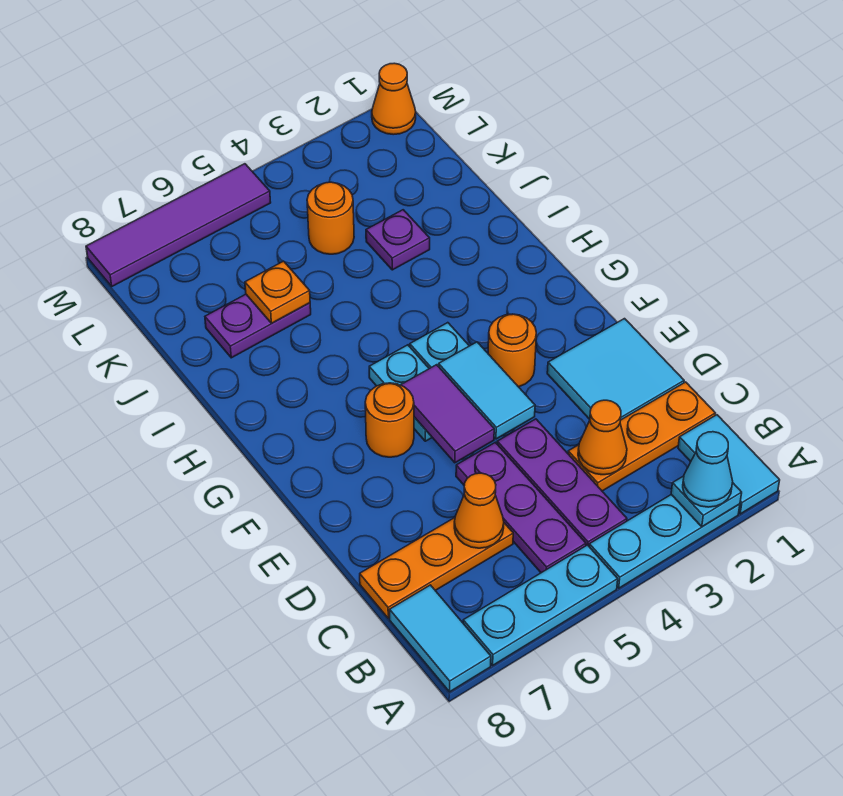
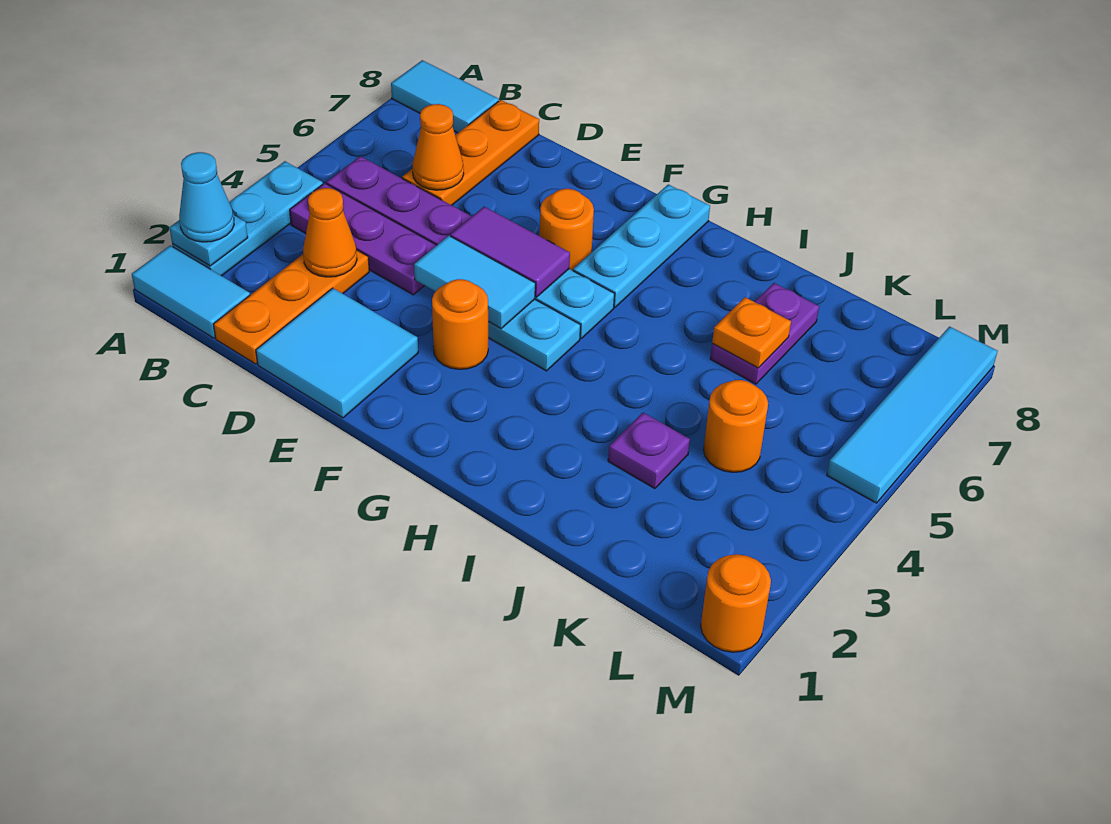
cyan plate A5:A7 level 1 -> cyan plate G6:G8 level 1
orange cone M1 level 1 -> orange round brick M1 level 1
purple tile M5:M8 level 1 -> cyan tile M5:M8 level 1

